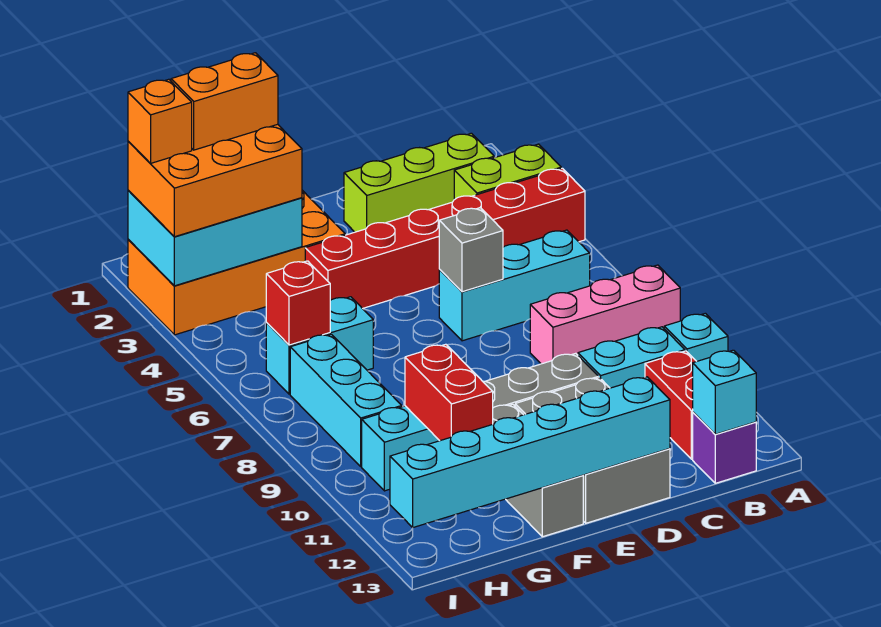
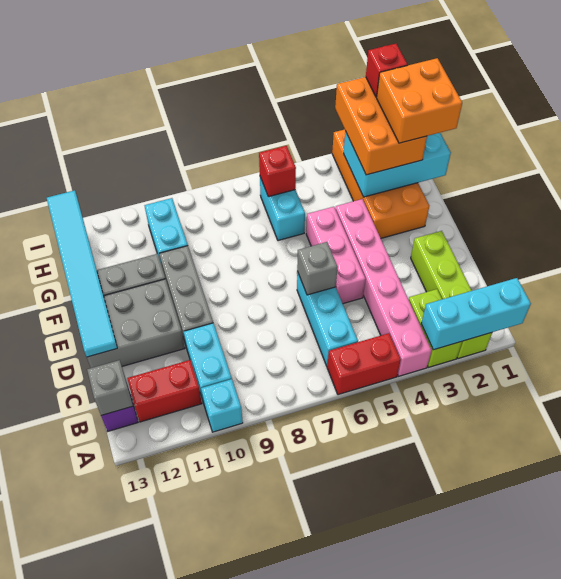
red brick A4:F4 level 1 -> pink brick A4:F4 level 1
pink brick A8:C8 level 1 -> pink brick D5:F5 level 1
lime brick B2:D2 level 1 -> lime brick A2:D2 level 1
cyan brick B13 level 2 -> grey brick B13 level 2
cyan brick D13:I13 level 2 -> cyan tile D13:I13 level 2
cyan brick G2:I3 level 2 -> cyan brick G1:H3 level 2
orange brick G2:H2 level 4 -> orange brick G1:H2 level 4
red brick G10:G11 level 2 -> red brick A5:A6 level 1
cyan brick H7:H9 level 1 -> cyan brick A1:A3 level 2
orange brick I2 level 4 -> red brick I2 level 4

